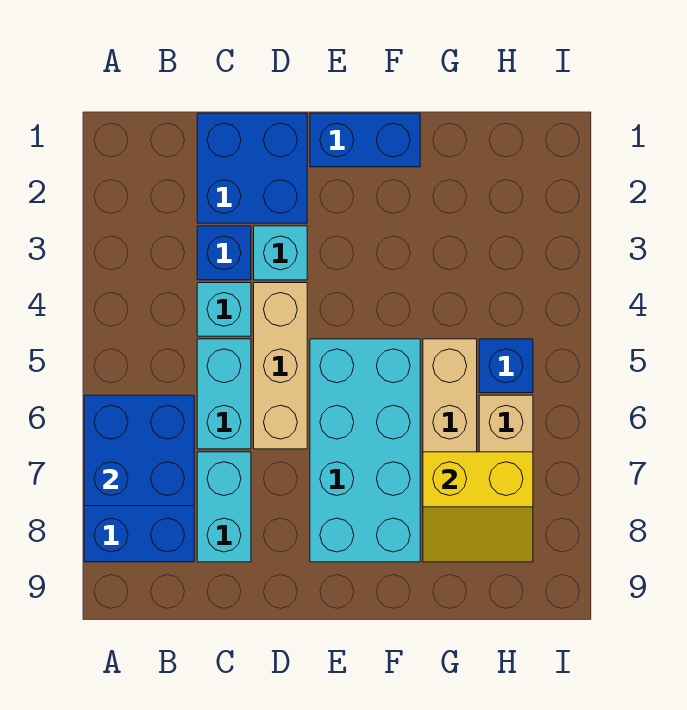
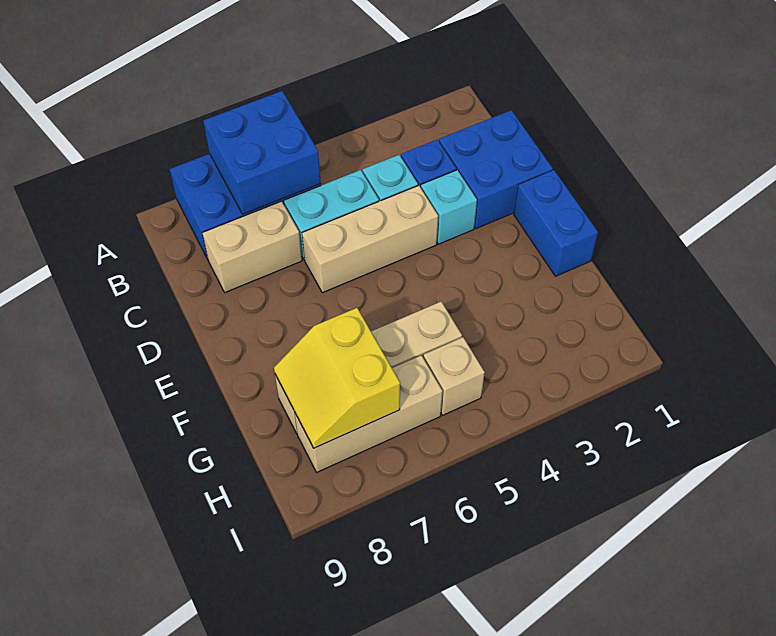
cyan brick C7:C8 level 1 -> tan brick C7:C8 level 1
cyan brick E5:F8 level 1 -> none
blue brick H5 level 1 -> tan brick H5 level 1

